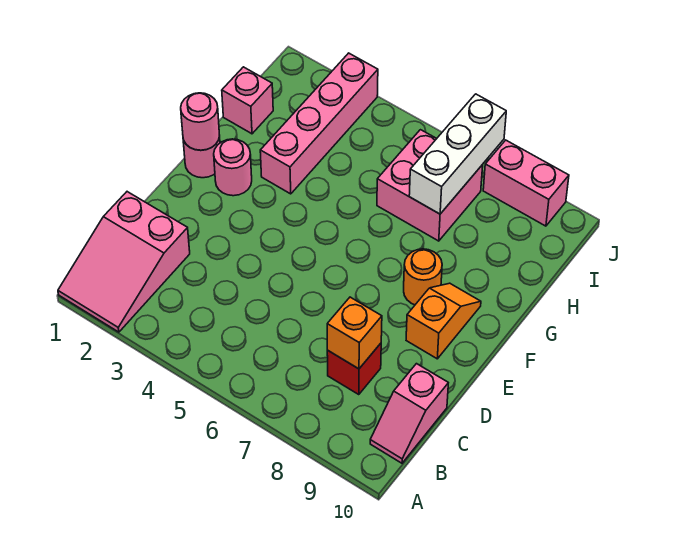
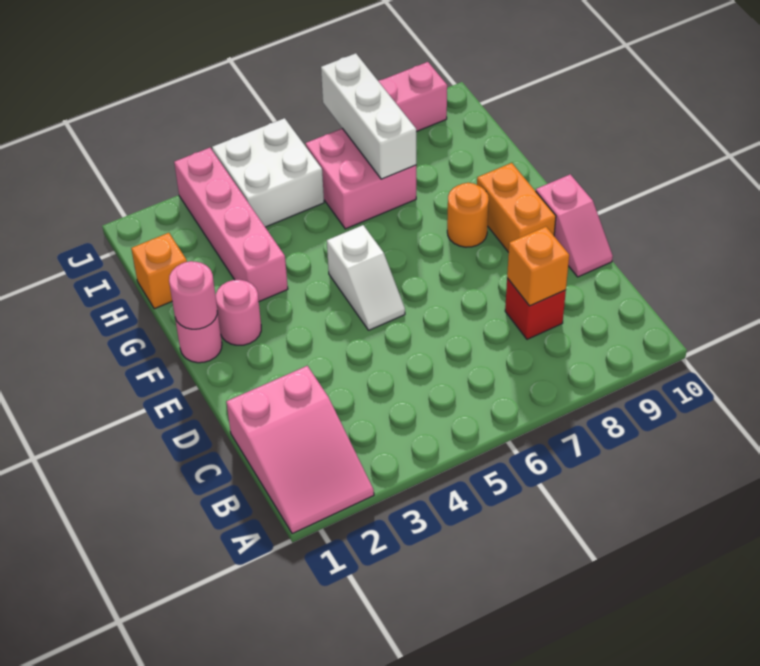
pink slope B10:C10 level 1 top C -> pink slope D10:E10 level 1 top E
none -> white slope E5:F5 level 1 top F
orange slope E9:F9 level 1 top E -> orange brick E9:F9 level 1
pink brick H1 level 1 -> orange brick H1 level 1
none -> white brick I4:J5 level 1

